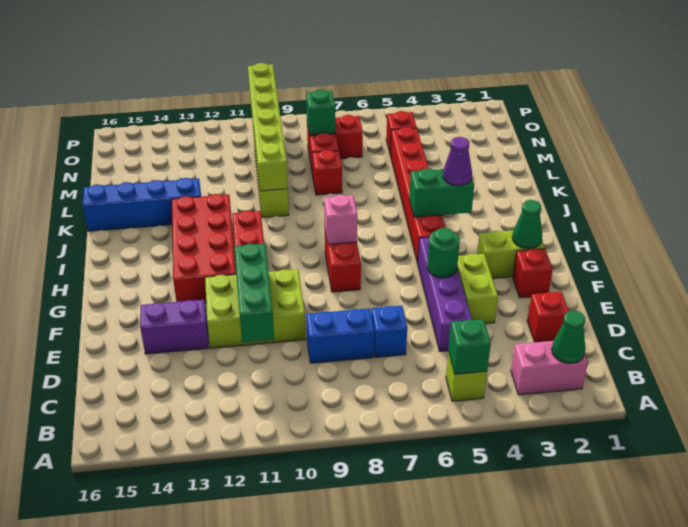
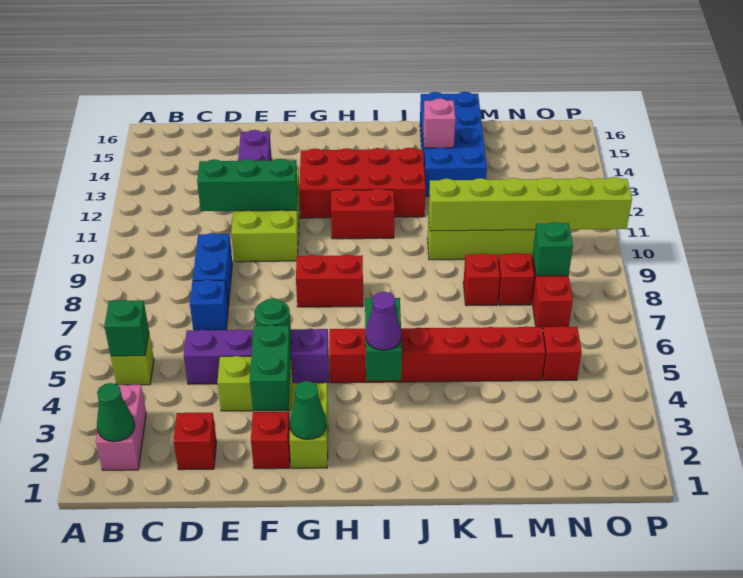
none -> green brick F3:F4 level 2
pink brick H8 level 2 -> pink brick K14 level 2
blue brick K13:K16 level 1 -> blue brick K13:L16 level 1

